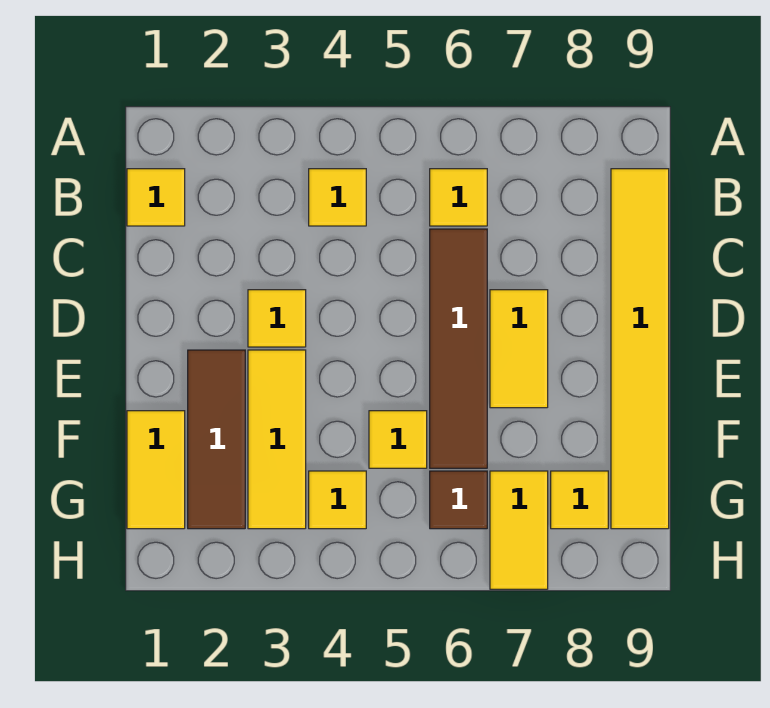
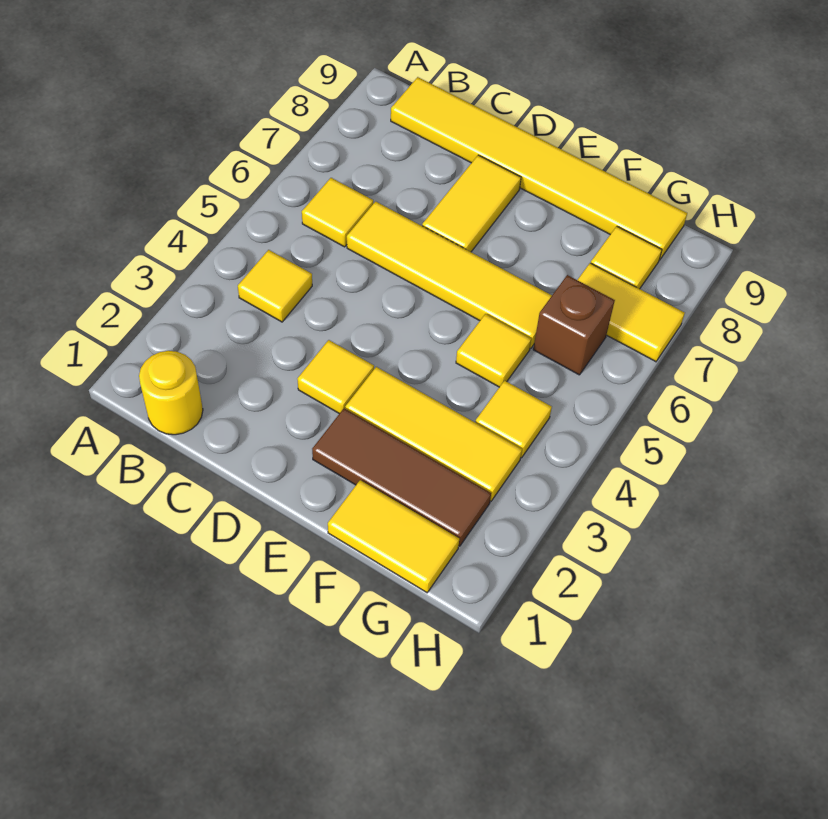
yellow tile B1 level 1 -> yellow round brick B1 level 1
brown tile C6:F6 level 1 -> yellow tile C6:F6 level 1
yellow tile D7:E7 level 1 -> yellow tile D7:D8 level 1
brown tile G6 level 1 -> brown brick G6 level 1

